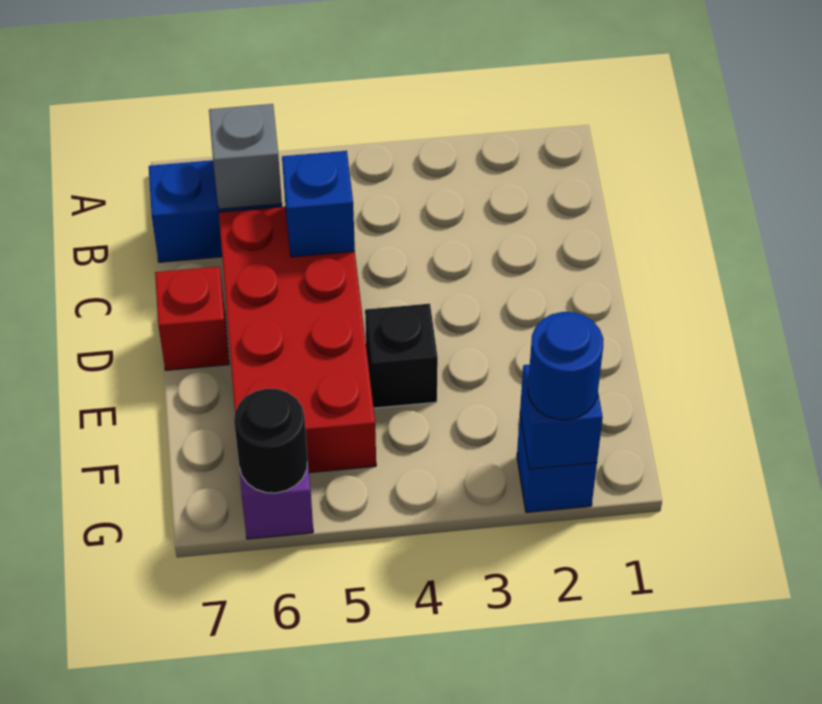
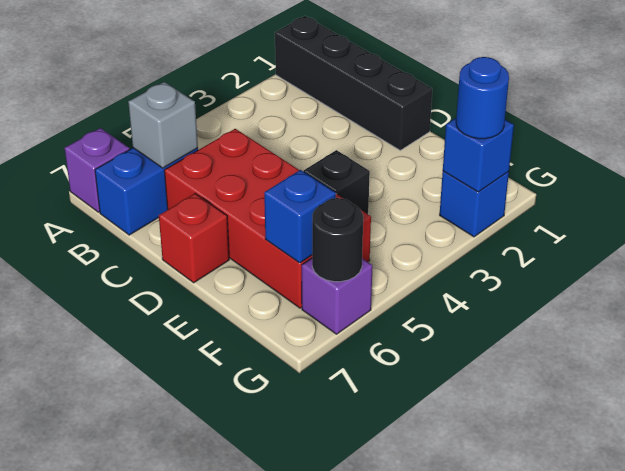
none -> black brick A1:D1 level 1
none -> purple brick A7 level 1
blue brick C5 level 2 -> blue brick F6 level 2

